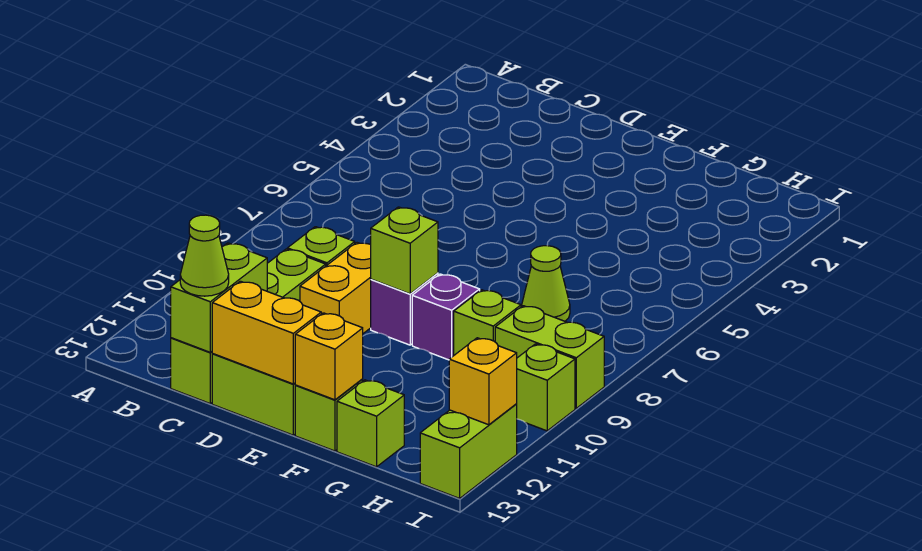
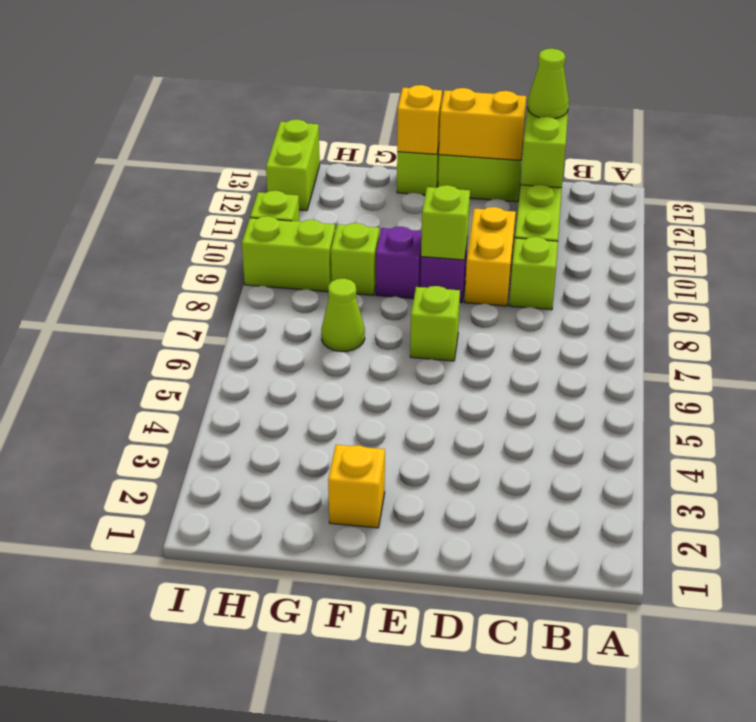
lime brick G13 level 1 -> lime brick E7 level 1
yellow brick I12 level 2 -> yellow brick F2 level 1

